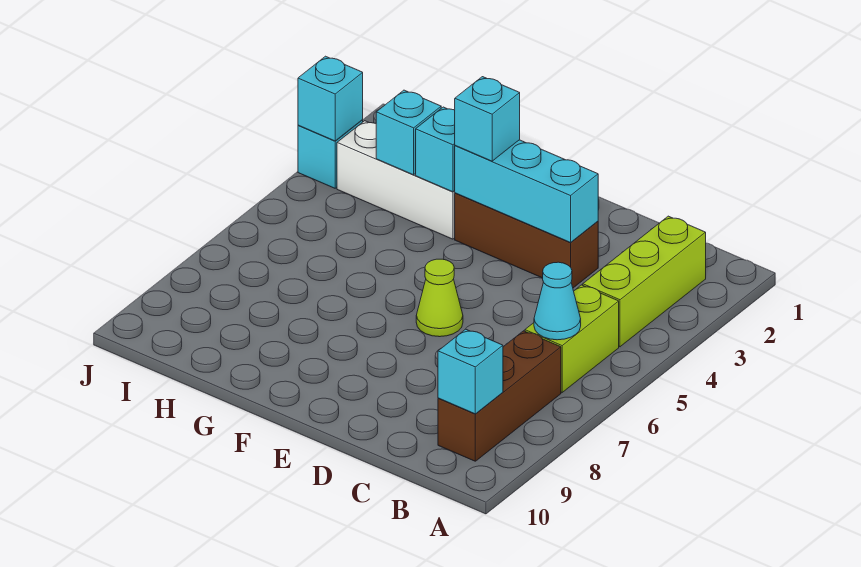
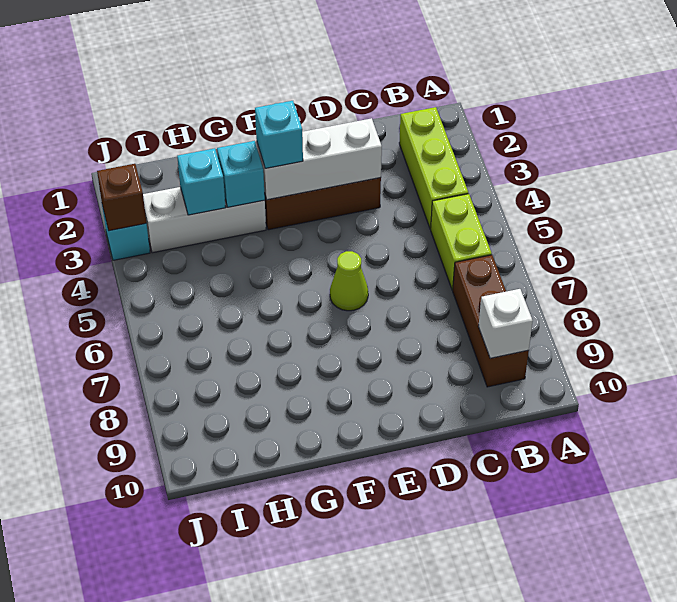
cyan cone B6 level 2 -> none
cyan brick B9 level 2 -> white brick B9 level 2
cyan brick D3:F3 level 2 -> white brick D3:F3 level 2
cyan brick J3 level 2 -> brown brick J3 level 2

